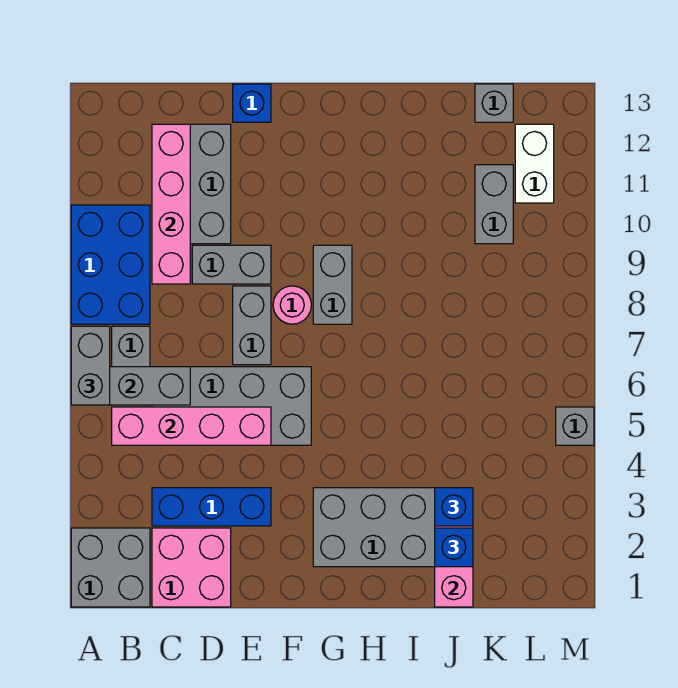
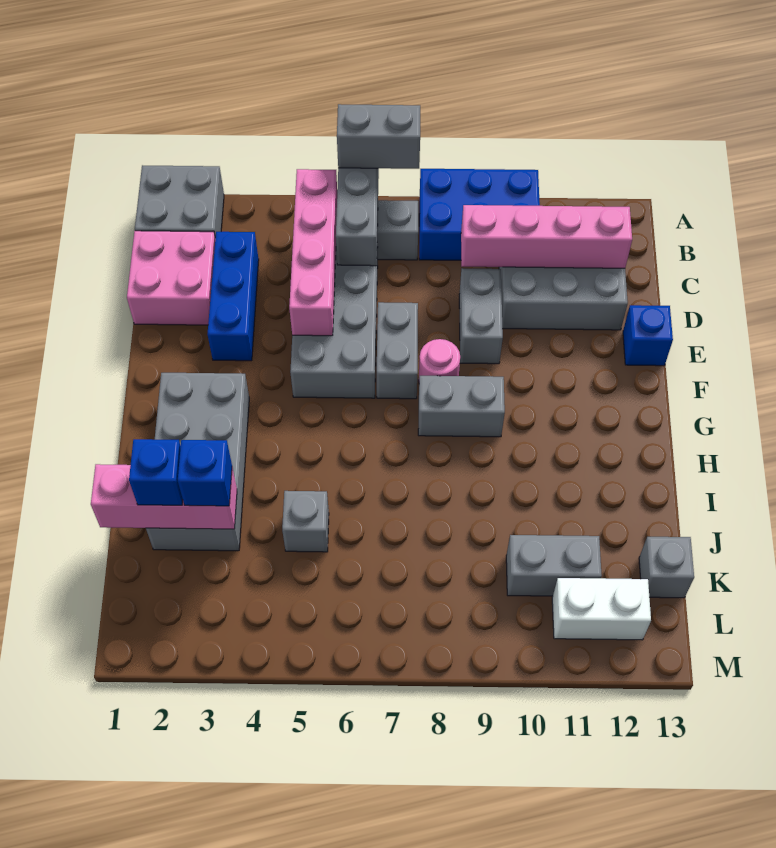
grey brick E7:E8 level 1 -> grey brick E7:F7 level 1
grey brick M5 level 1 -> grey brick J5 level 1

